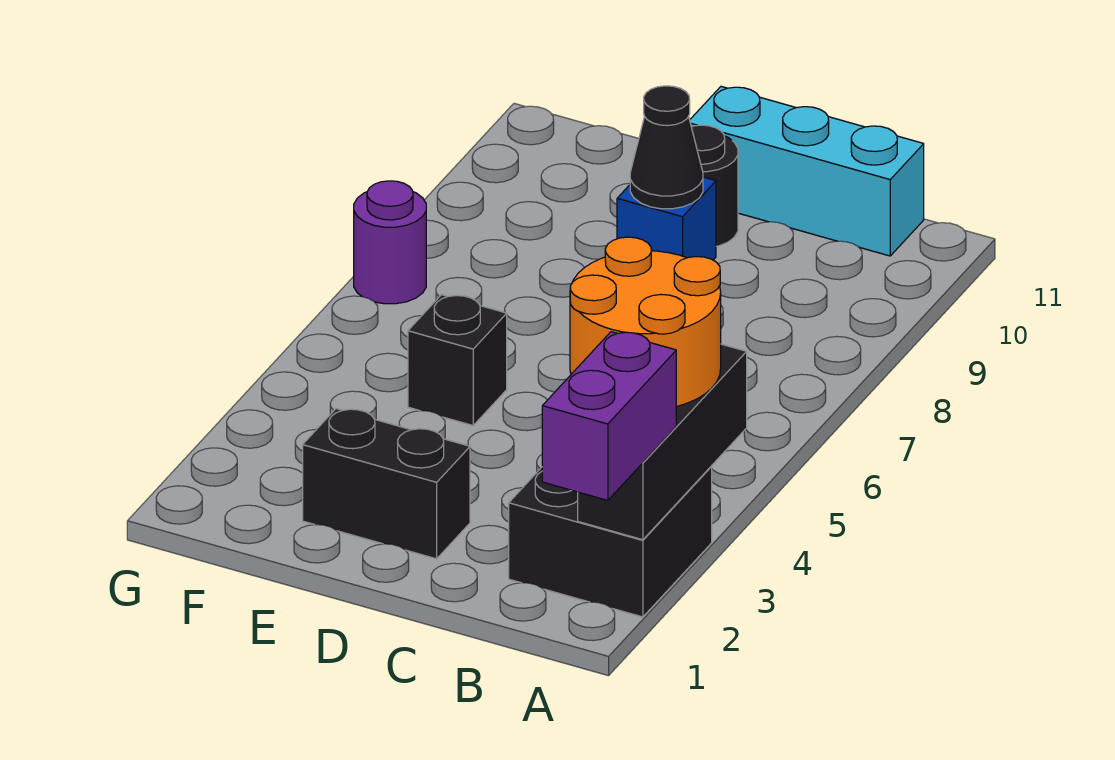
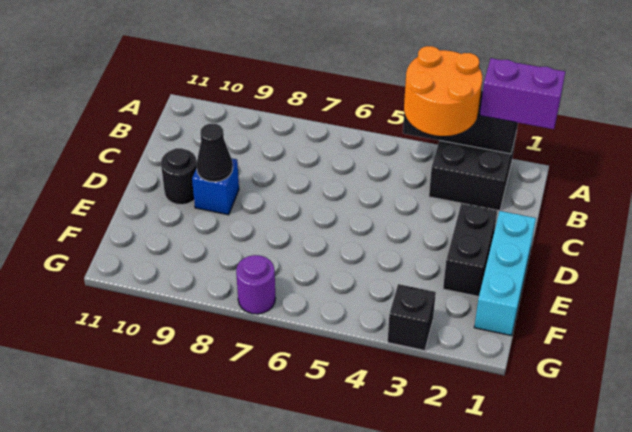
cyan brick B11:D11 level 1 -> cyan brick D1:F1 level 1
black brick E5 level 1 -> black brick G3 level 1

